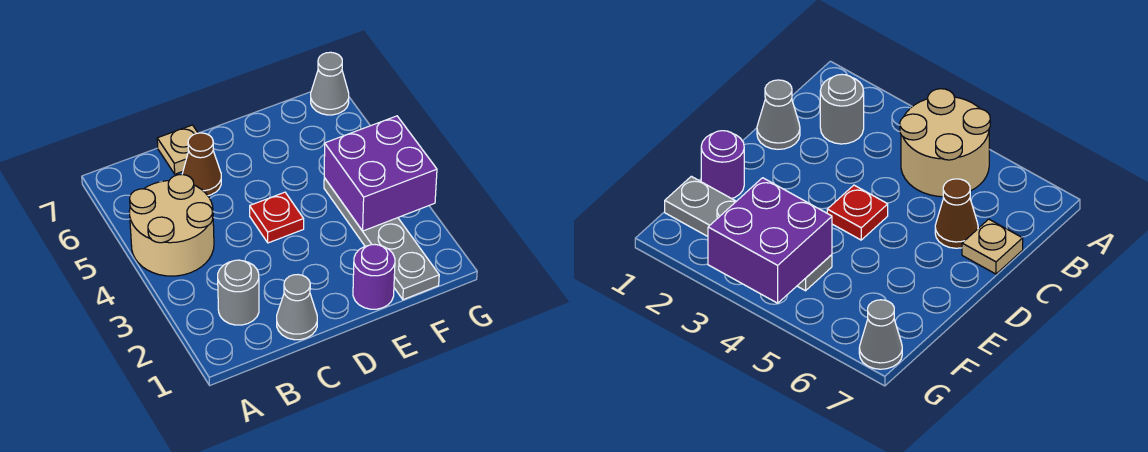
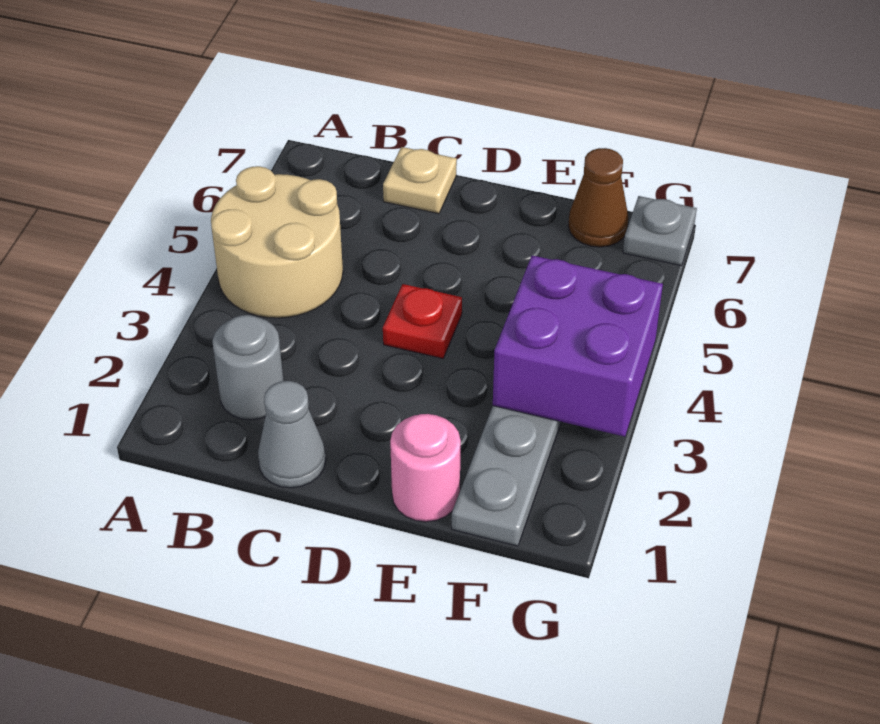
brown cone C6 level 1 -> brown cone F7 level 1
purple round brick E1 level 1 -> pink round brick E1 level 1
grey cone G7 level 1 -> grey plate G7 level 1

